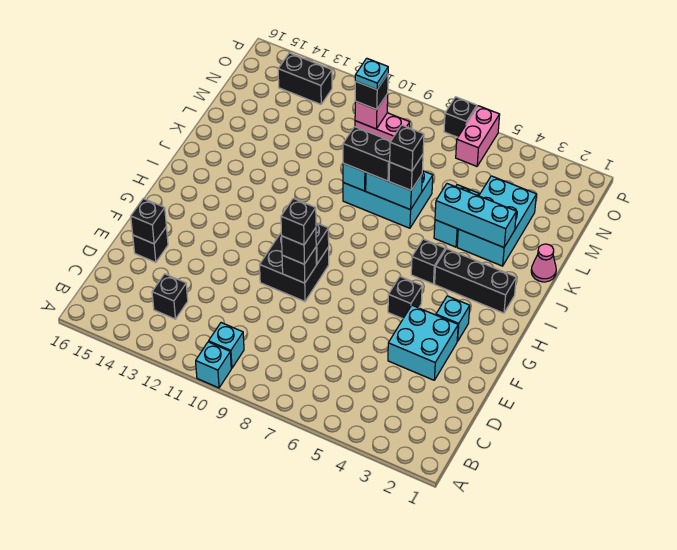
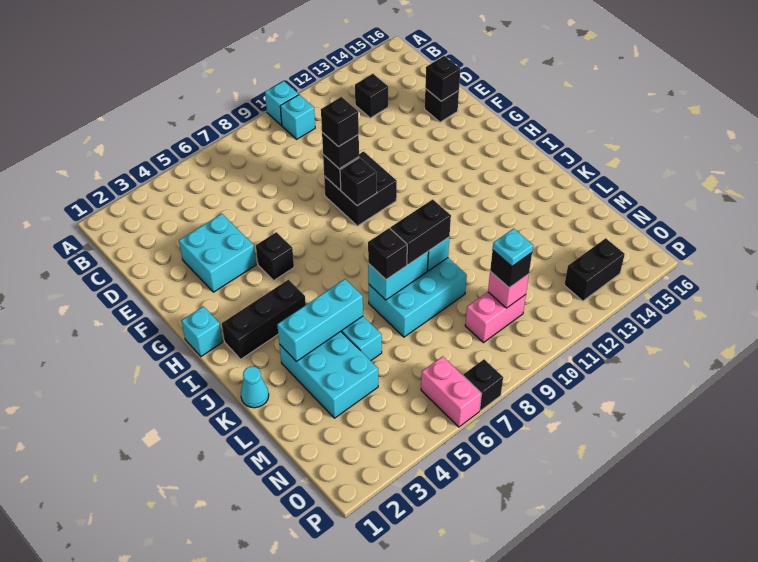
cyan brick G3 level 1 -> cyan brick H1 level 1
black brick I5 level 1 -> none
pink cone K1 level 1 -> cyan cone K1 level 1
black brick K7 level 4 -> none

